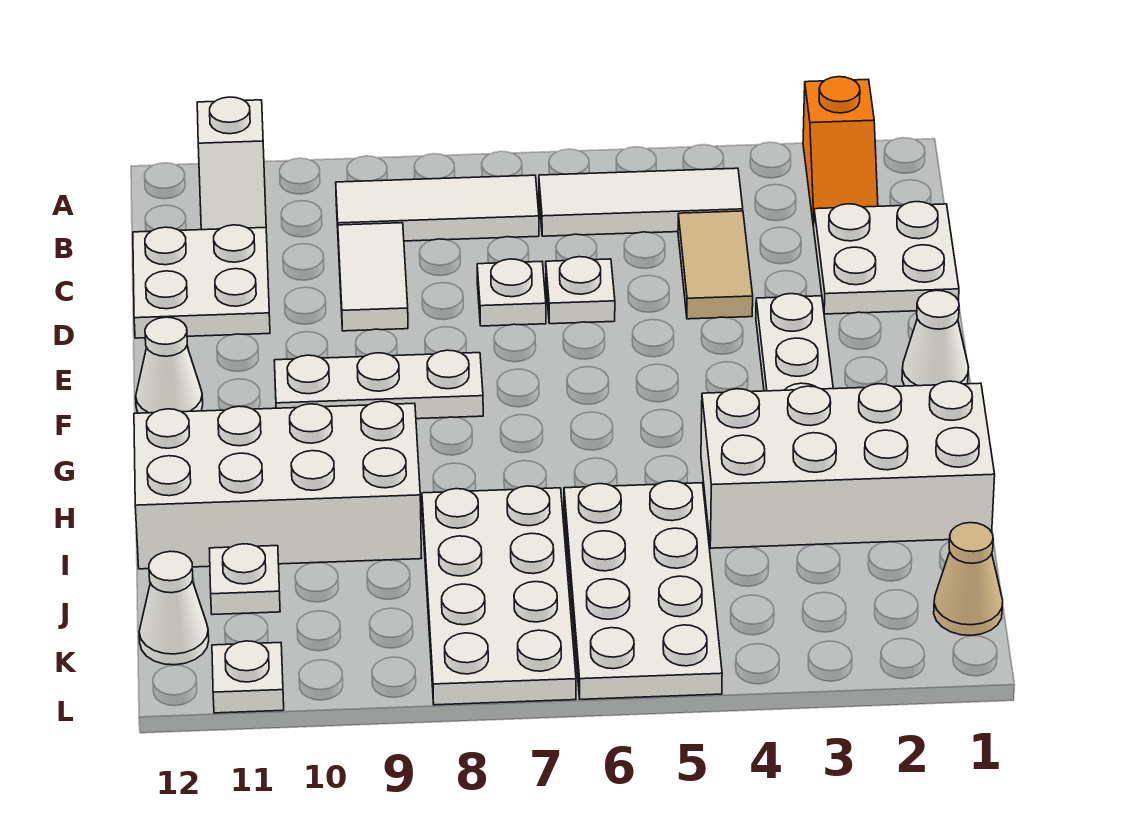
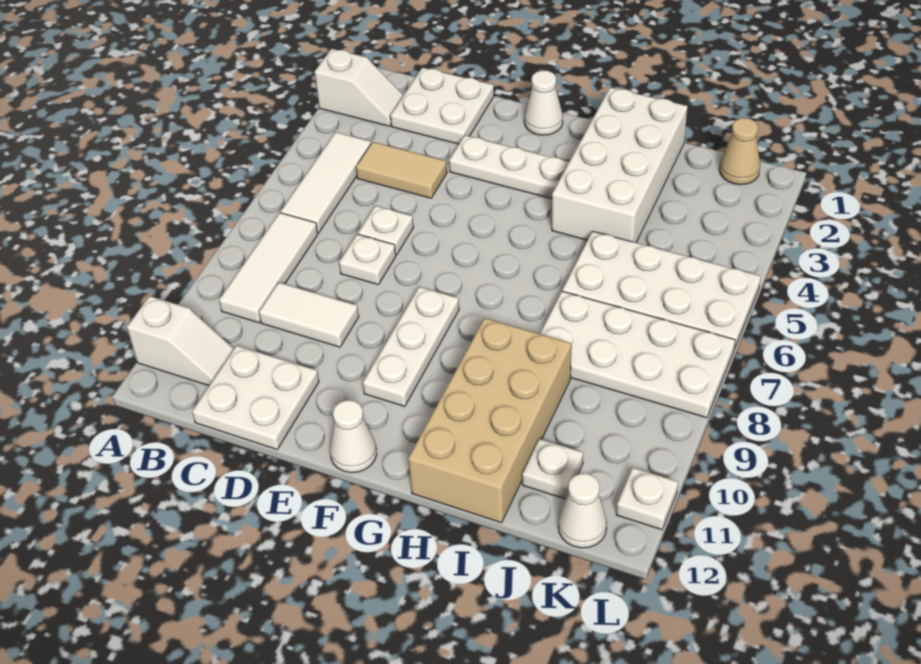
orange slope A2:B2 level 1 top A -> white slope A2:B2 level 1 top A
white brick H9:I12 level 1 -> tan brick H9:I12 level 1

